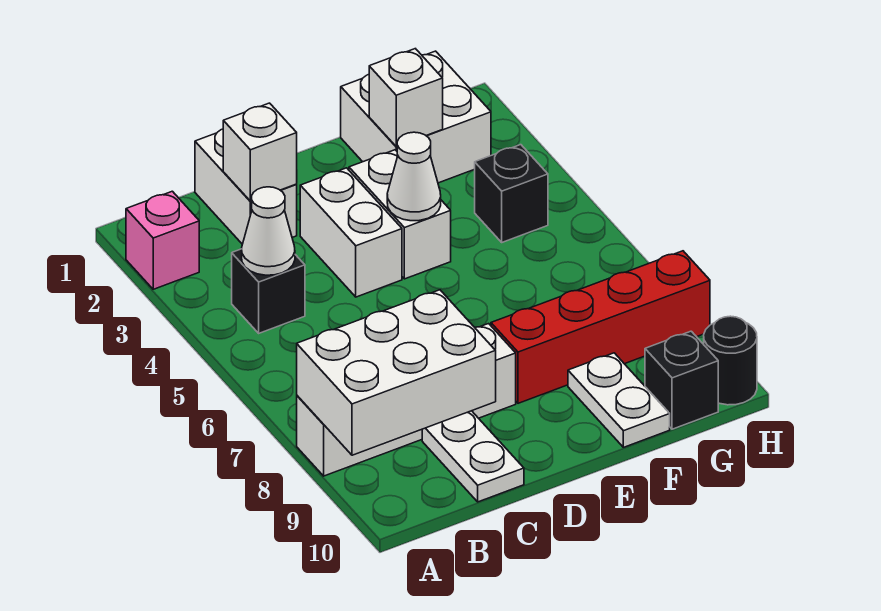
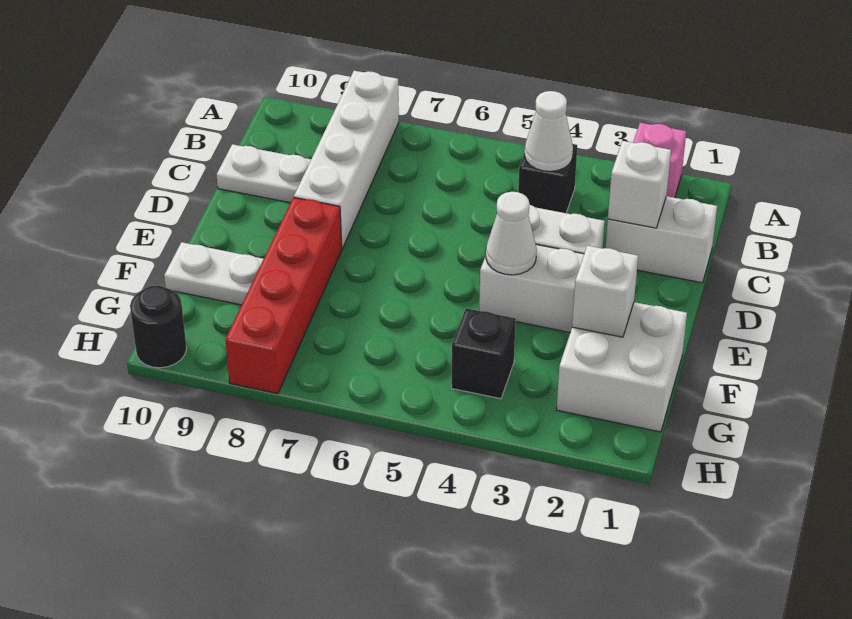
white brick A8:C9 level 2 -> none
black brick G10 level 1 -> none

